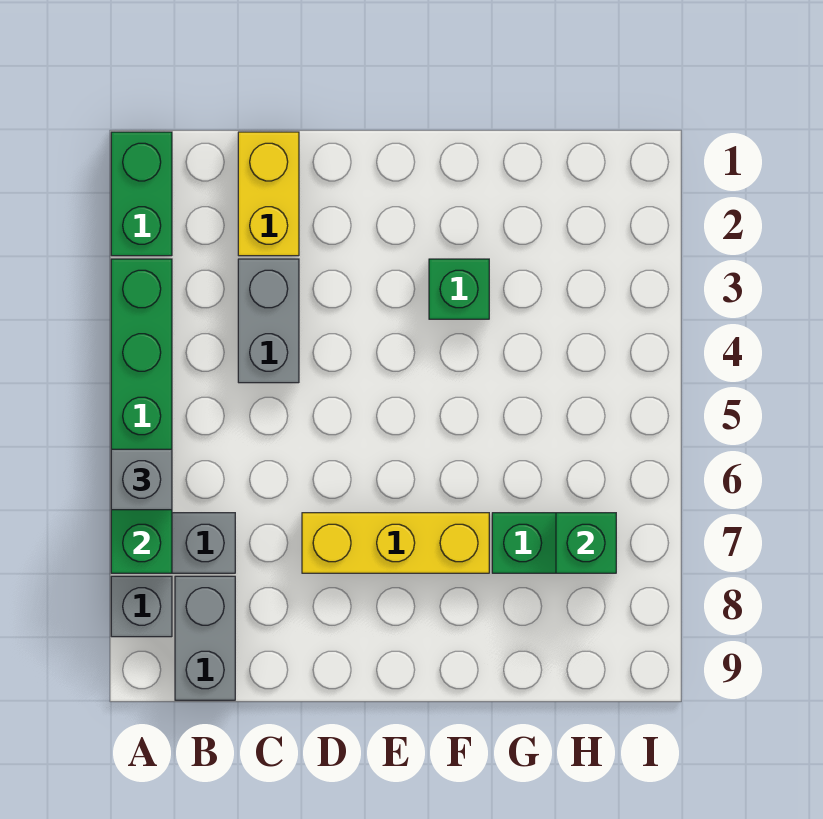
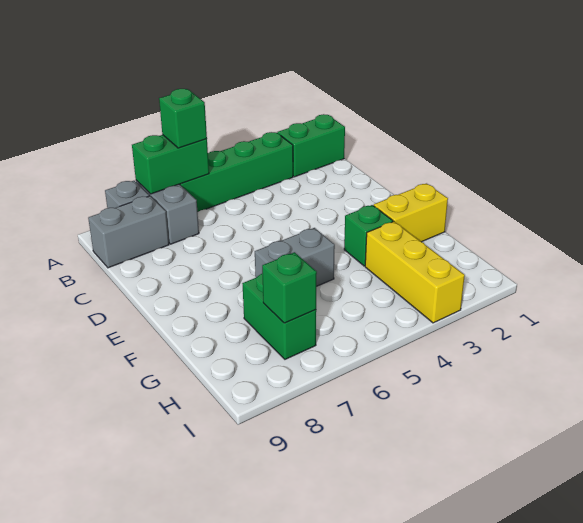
grey brick A6 level 3 -> green brick A6 level 3
yellow brick C1:C2 level 1 -> yellow brick F1:F2 level 1
grey brick C3:C4 level 1 -> grey brick F5:F6 level 1
yellow brick D7:F7 level 1 -> yellow brick G3:I3 level 1

